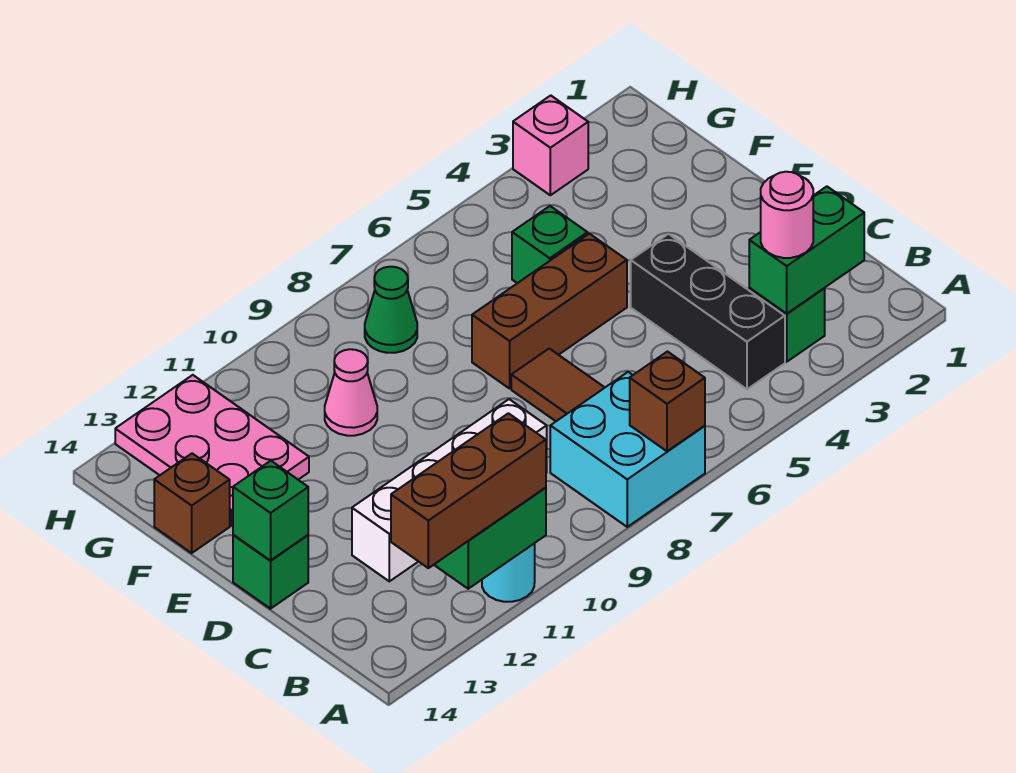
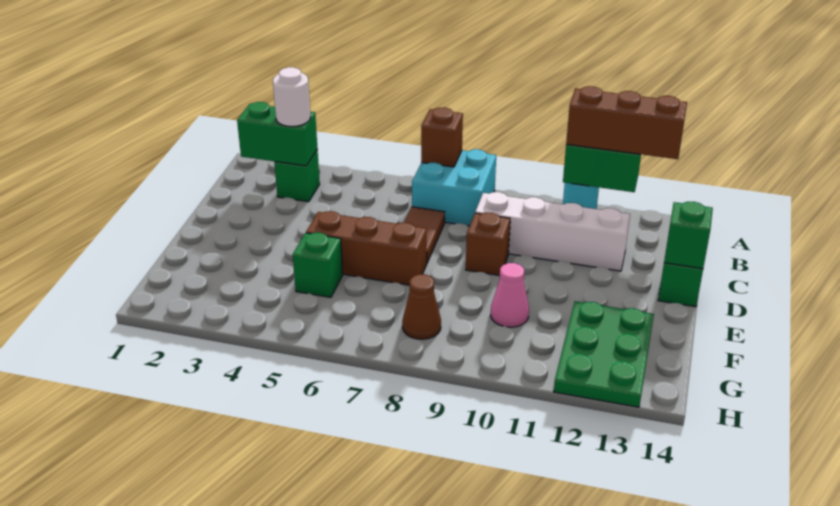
pink round brick B3 level 3 -> white round brick B3 level 3
black brick B4:D4 level 1 -> none
pink plate F12:H13 level 1 -> green plate F12:H13 level 1
brown brick F14 level 1 -> brown brick D9 level 1
green cone G8 level 1 -> brown cone G8 level 1
pink brick H3 level 1 -> none

